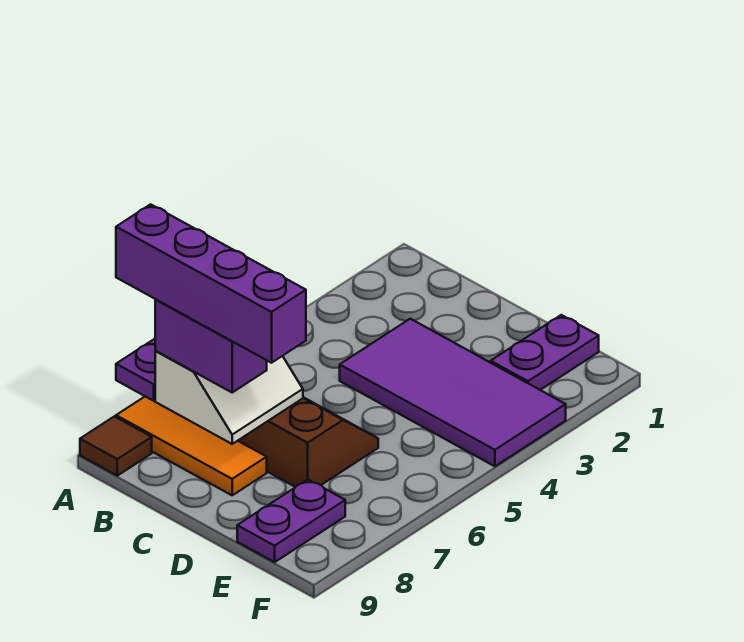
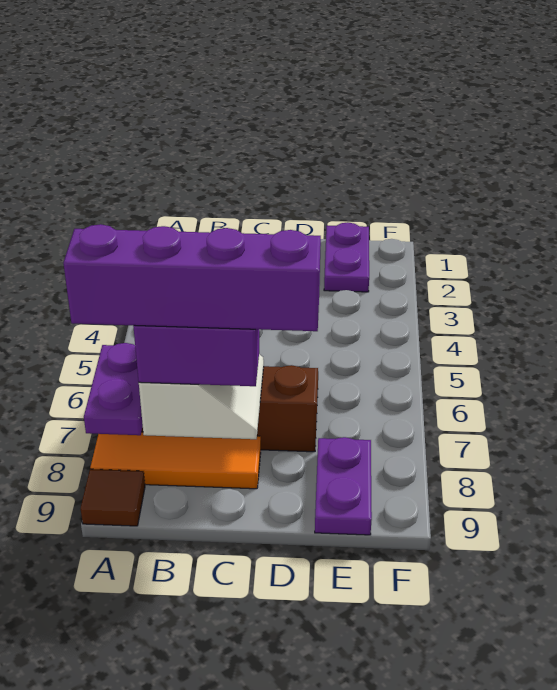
purple tile C3:F4 level 1 -> none

